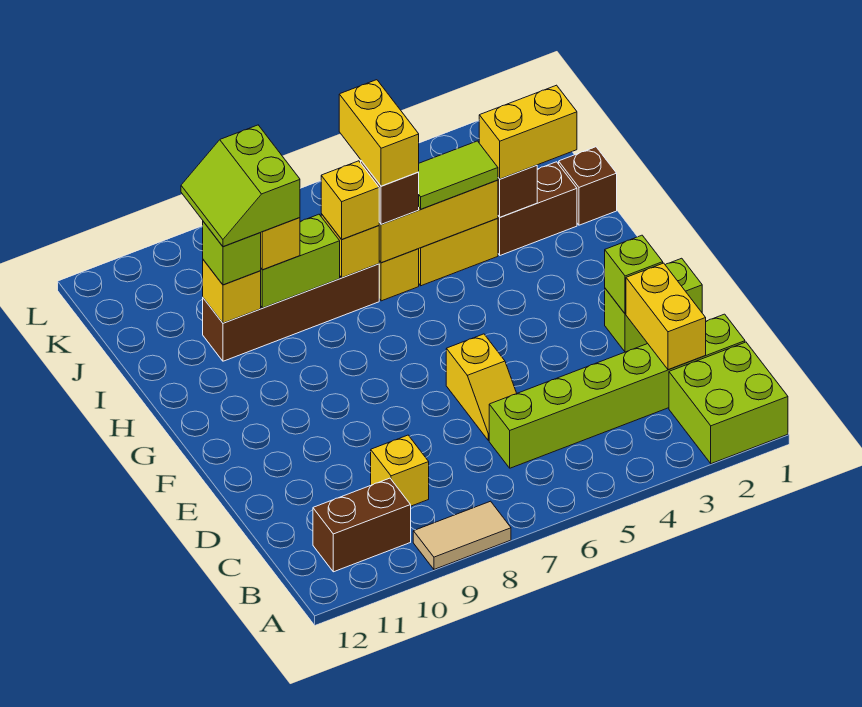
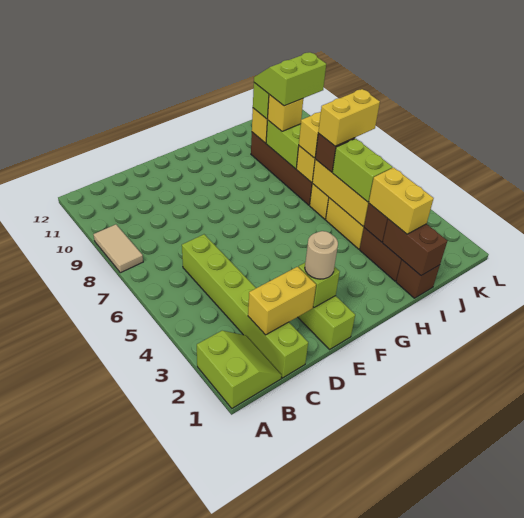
lime brick A1:B2 level 1 -> lime slope A1:B2 level 1 top A
brown brick B10:B11 level 1 -> brown brick I1:I2 level 2
yellow brick C9 level 1 -> none
yellow slope D6:E6 level 1 top E -> none
none -> tan round brick E2 level 3
lime tile I4:I5 level 3 -> lime brick I4:I5 level 3

